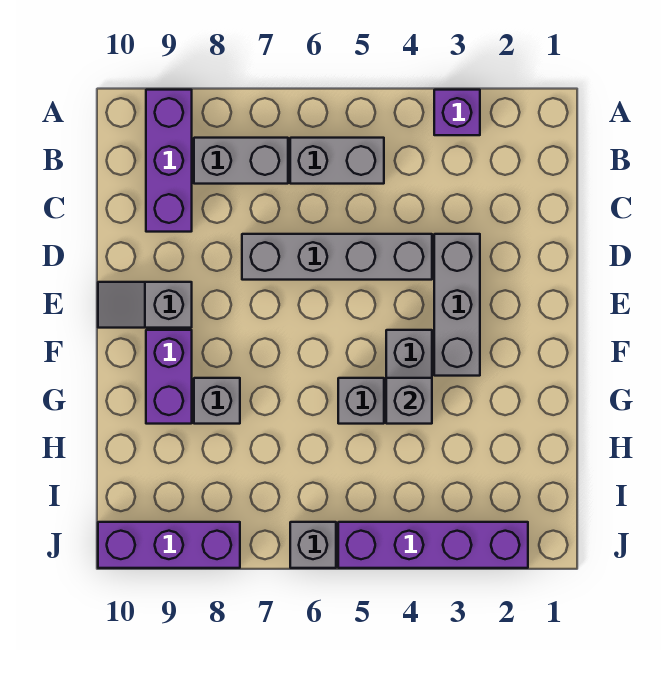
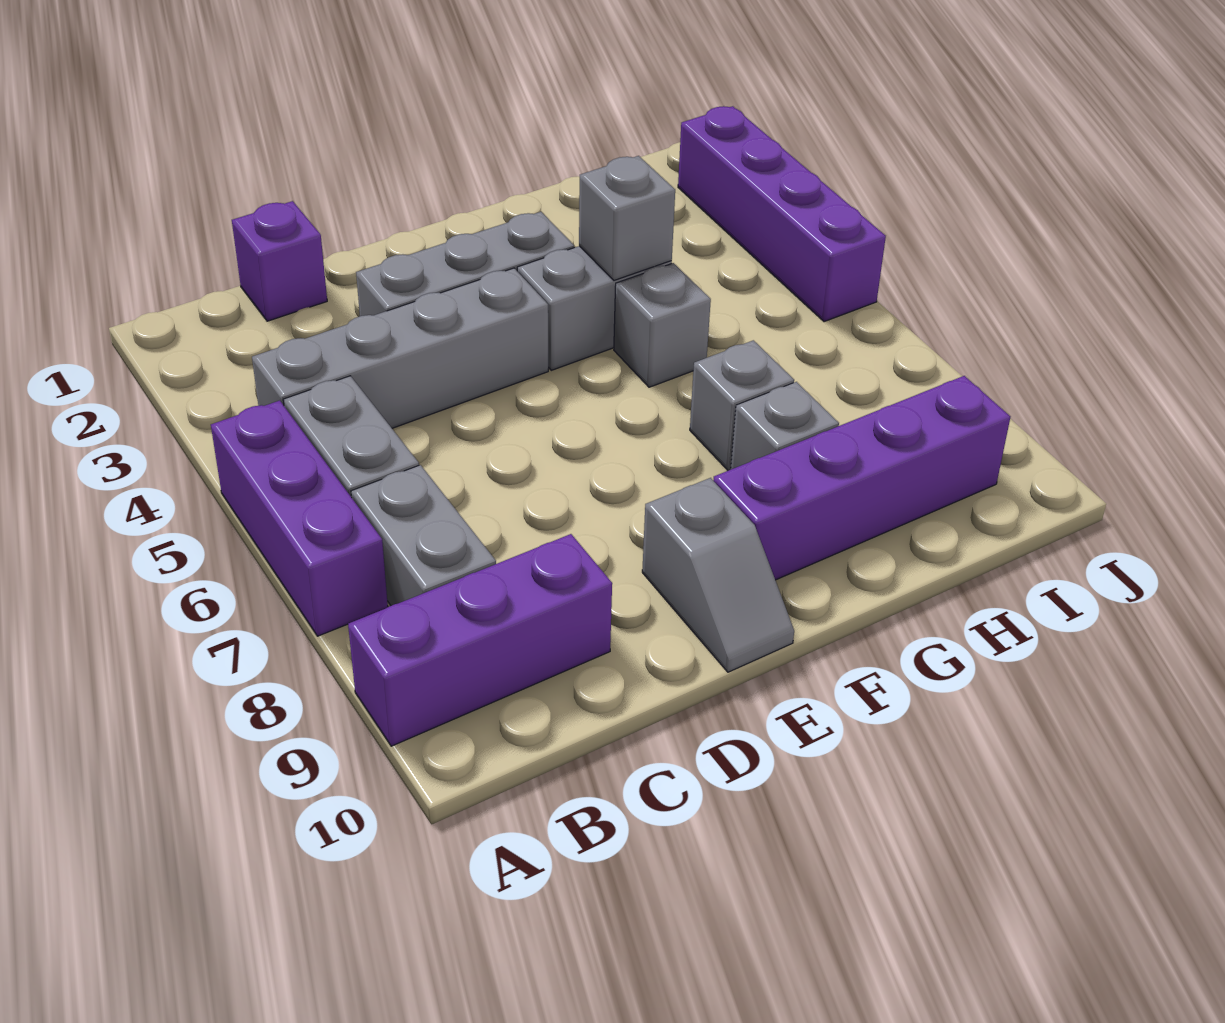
purple brick A3 level 1 -> purple brick C1 level 1
grey brick D4:D7 level 1 -> grey brick B4:E4 level 1
purple brick F9:G9 level 1 -> purple brick F9:I9 level 1
grey brick J6 level 1 -> grey brick G7 level 1
purple brick J8:J10 level 1 -> purple brick A5:A7 level 1

